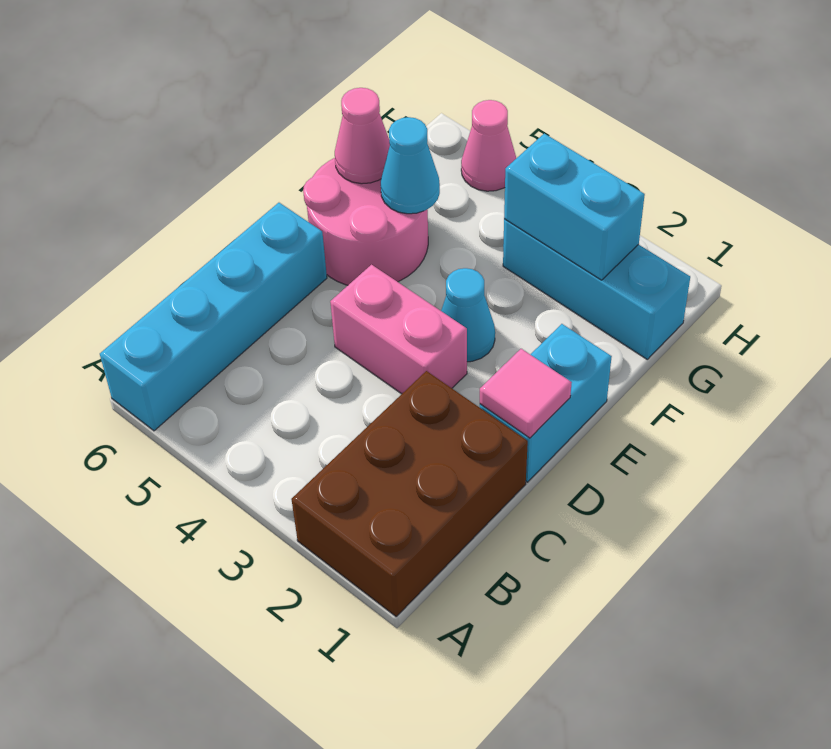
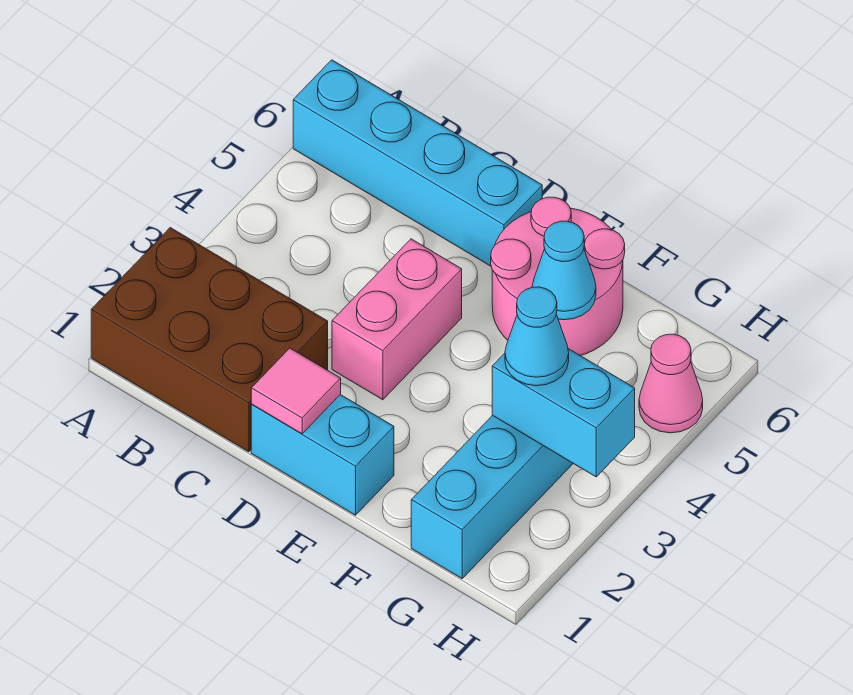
cyan cone E3 level 1 -> cyan cone G3 level 3
pink cone F6 level 2 -> none
cyan brick G2:G3 level 2 -> cyan brick G3:H3 level 2

